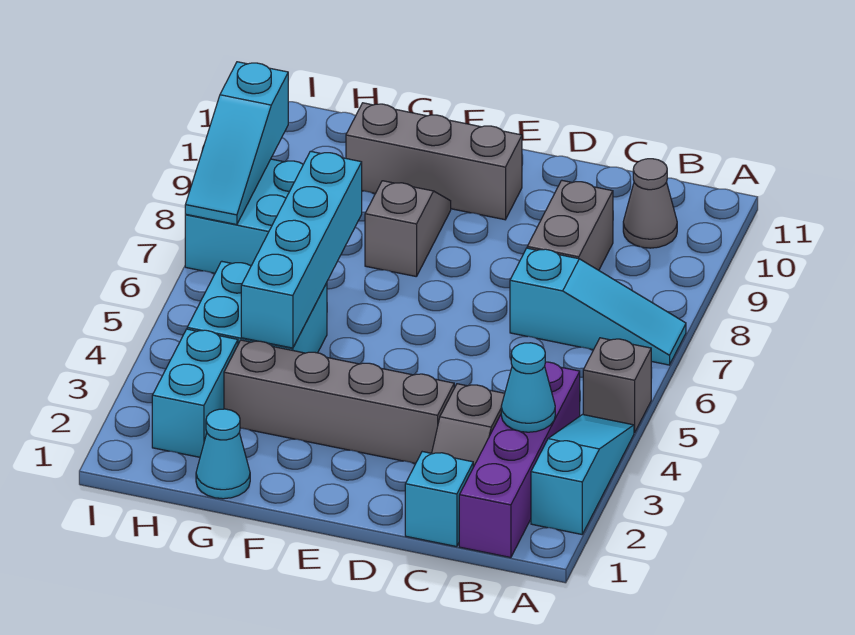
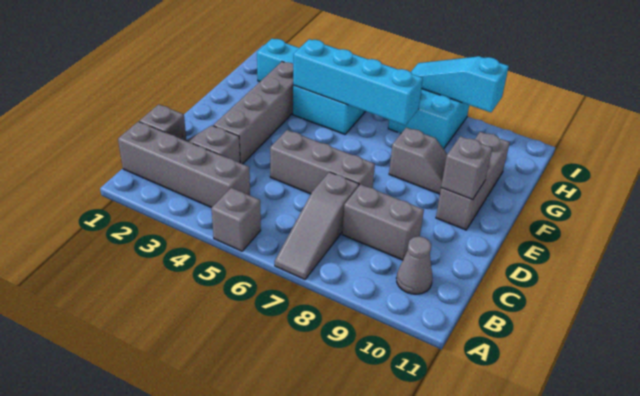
cyan slope A2:A4 level 1 top 2 -> none
cyan slope A7:C7 level 1 top C -> grey slope A7:C7 level 1 top C
purple brick B1:B4 level 1 -> grey brick B1:B4 level 1
cyan cone B3 level 2 -> none
cyan brick C1 level 1 -> grey brick C1 level 1
none -> grey brick D5:D7 level 1
none -> grey brick E10 level 2
cyan cone G1 level 1 -> none

